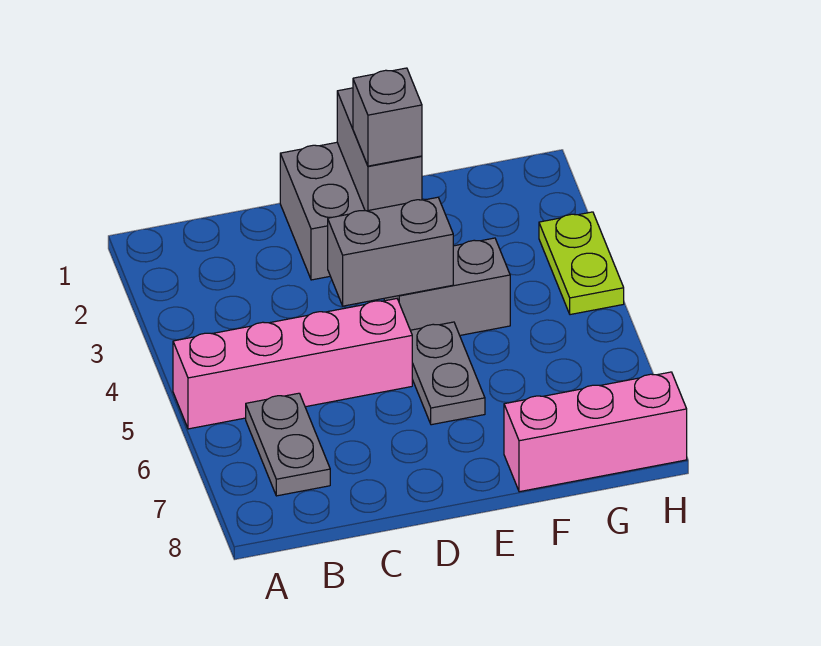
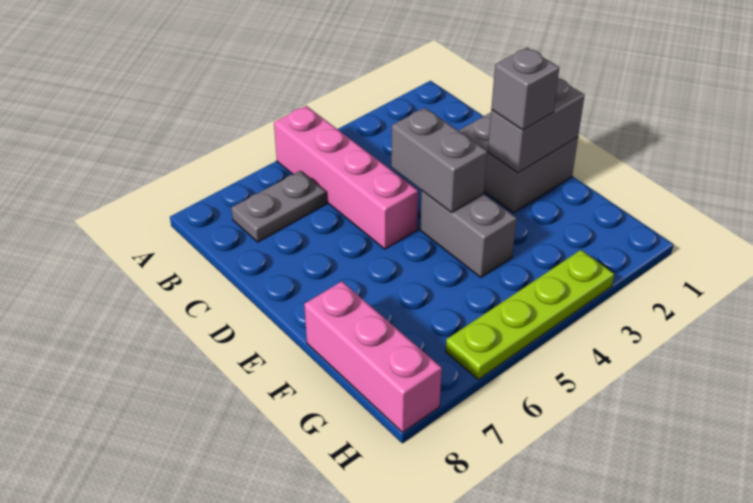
grey plate E5:E6 level 1 -> none
lime plate H3:H4 level 1 -> lime plate H3:H6 level 1

